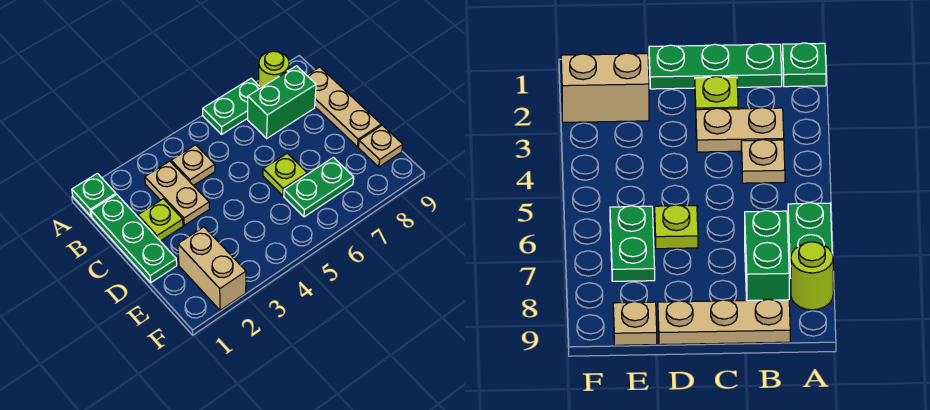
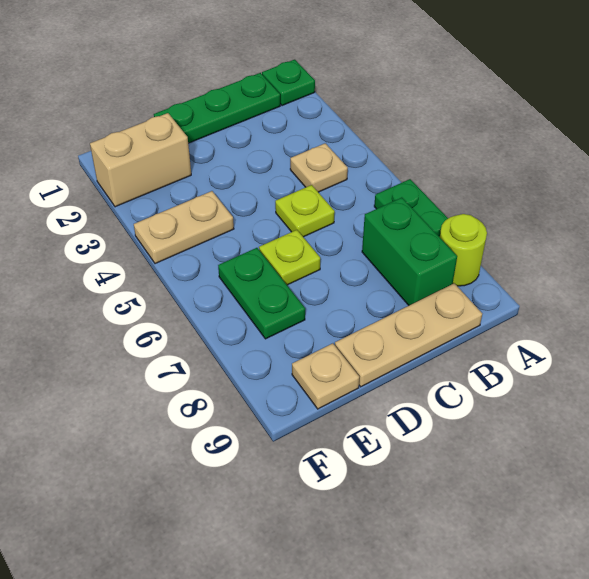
tan plate B3:C3 level 1 -> tan plate E4:F4 level 1
lime plate C2 level 1 -> lime plate C5 level 1

